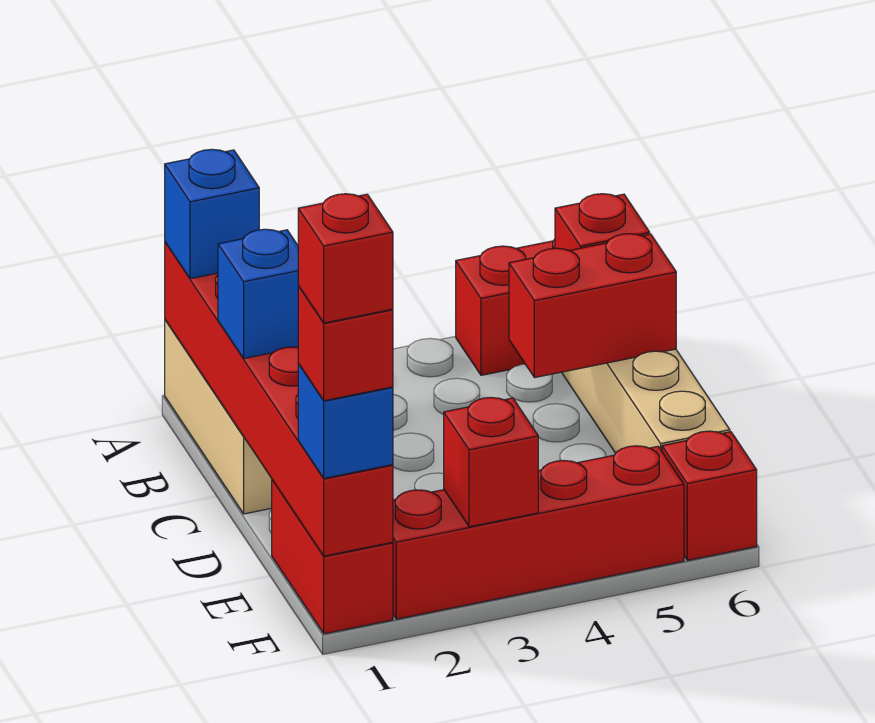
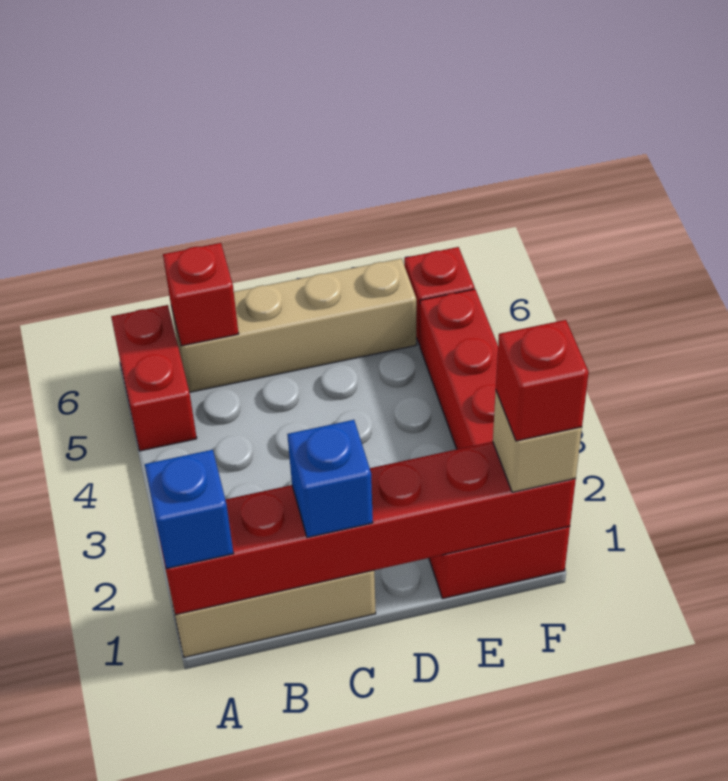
red brick C5:C6 level 2 -> none
blue brick F1 level 3 -> tan brick F1 level 3
red brick F1 level 5 -> none
red brick F3 level 2 -> none

